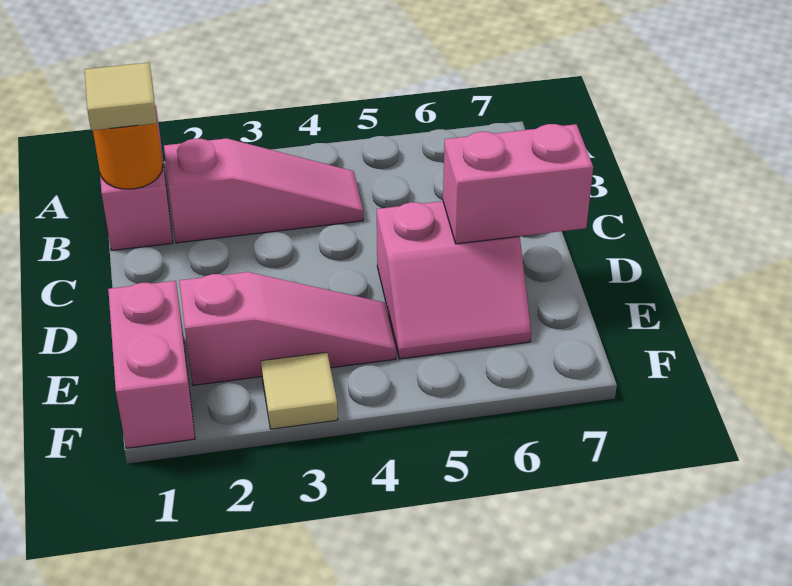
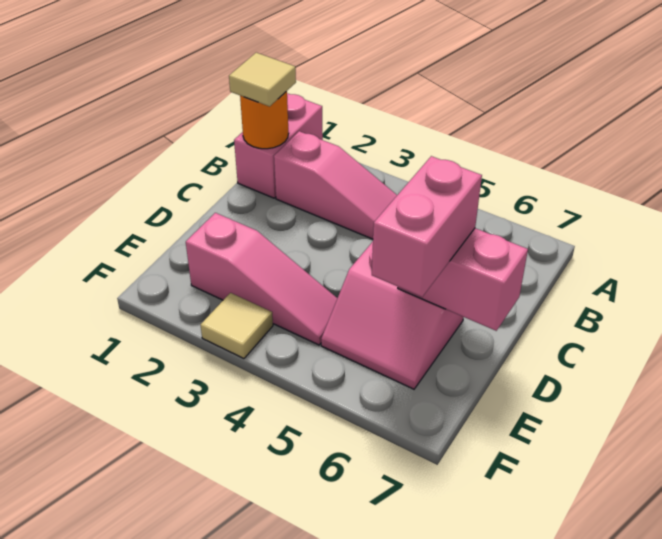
pink brick E1:F1 level 1 -> pink brick D6:E6 level 3

